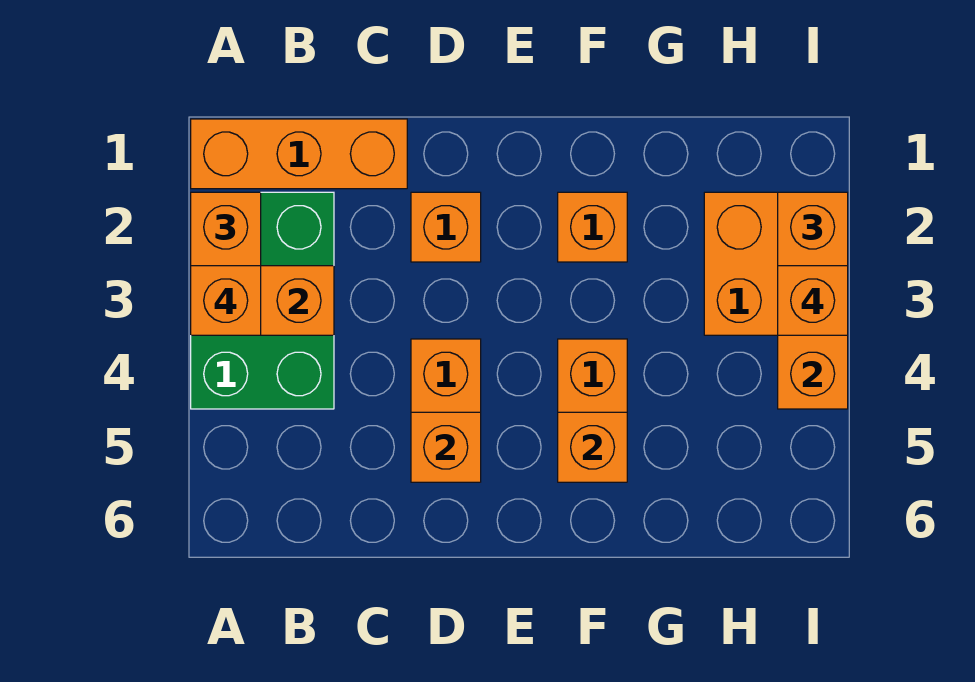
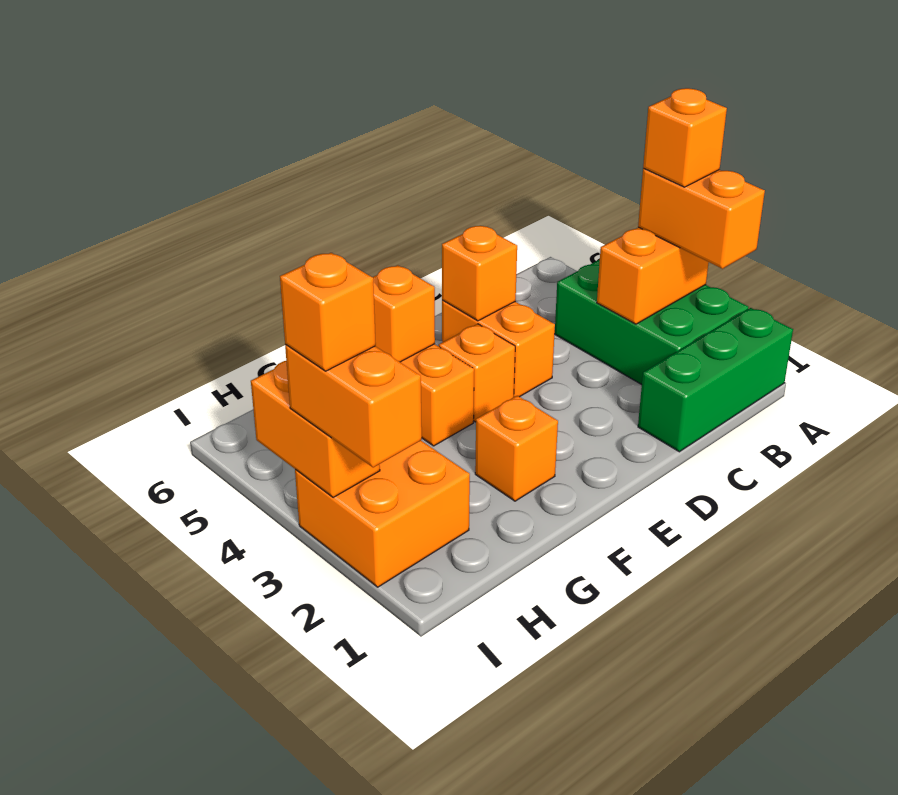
orange brick A1:C1 level 1 -> green brick A1:C1 level 1
orange brick D2 level 1 -> orange brick E4 level 1

